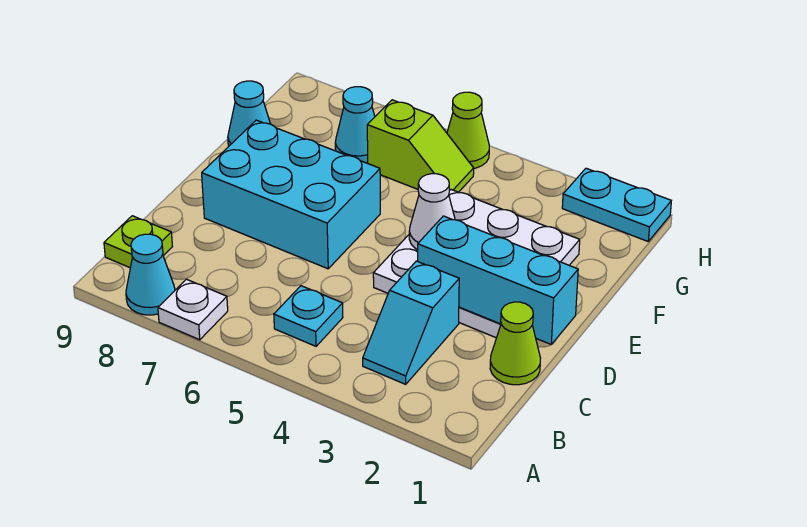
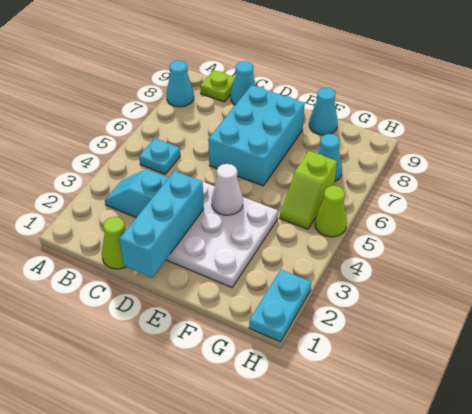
white plate A7 level 1 -> none
none -> cyan cone C9 level 1

